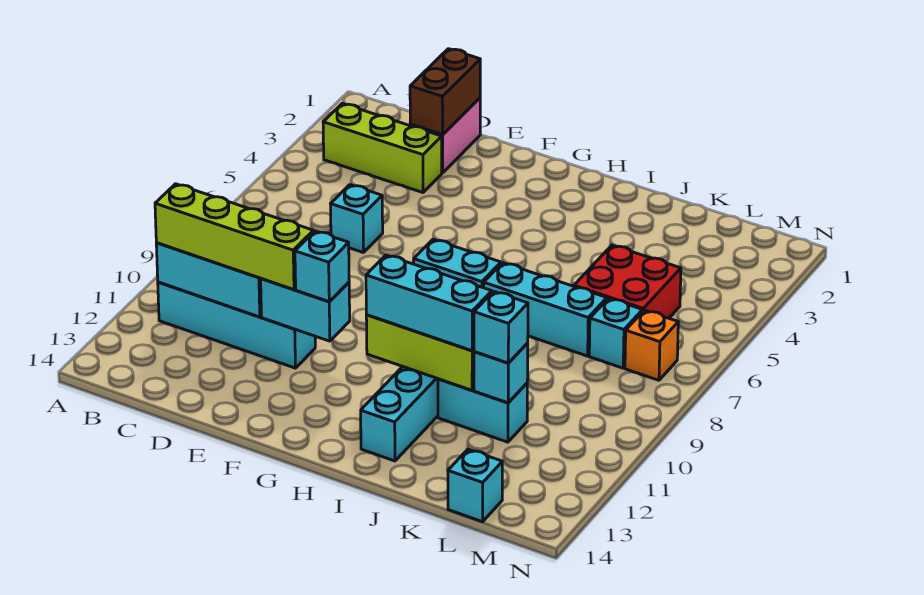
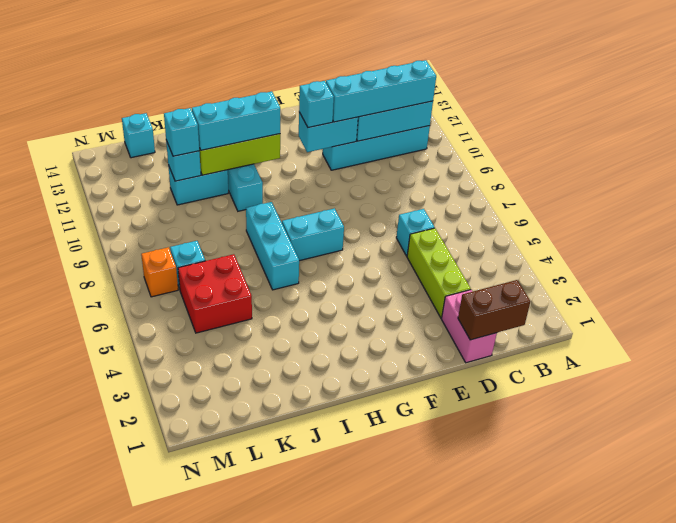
lime brick B3:D3 level 1 -> lime brick D3:D5 level 1
lime brick B11:E11 level 3 -> cyan brick B11:E11 level 3
brown brick D1:D2 level 2 -> brown brick C1:D1 level 2
cyan brick I7:K7 level 1 -> cyan brick I6:I8 level 1

